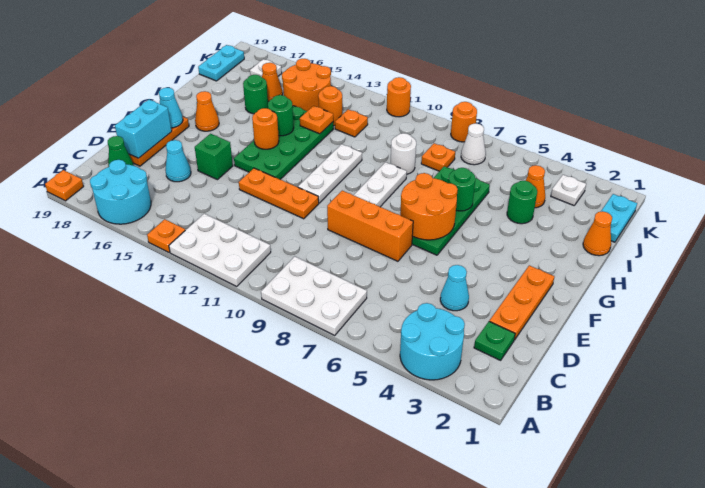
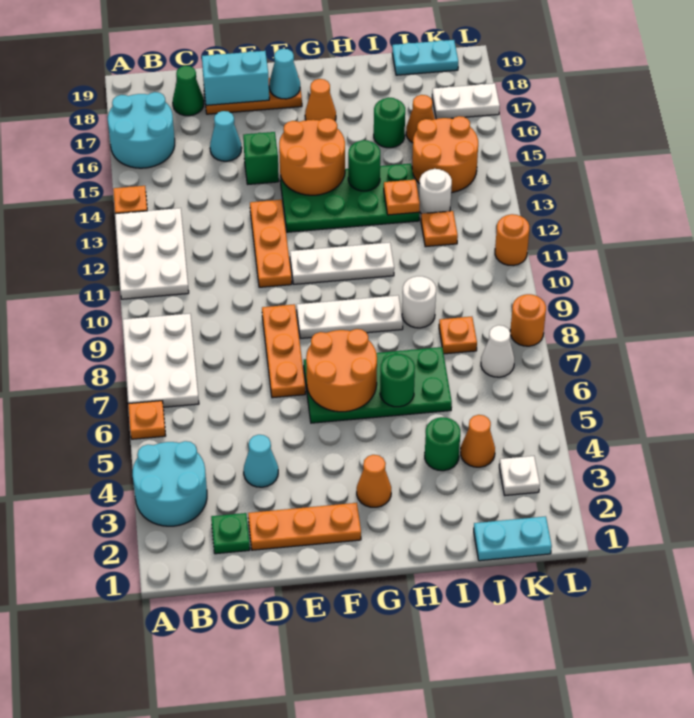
orange plate A19 level 1 -> orange plate A6 level 1
orange brick E7:E9 level 1 -> orange plate E7:E9 level 1
orange round brick G14 level 2 -> orange round brick F14:G15 level 2
orange cone I1 level 1 -> orange cone G3 level 1
orange round brick J13 level 1 -> white round brick J13 level 1
white plate K17 level 1 -> white plate K17:L17 level 1

